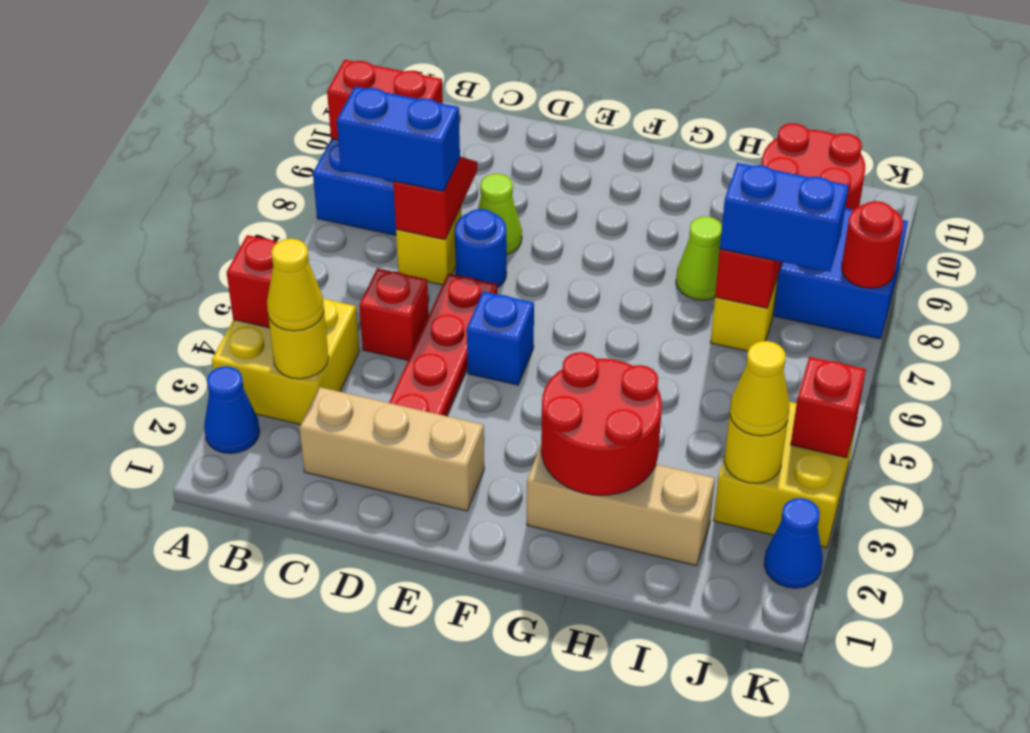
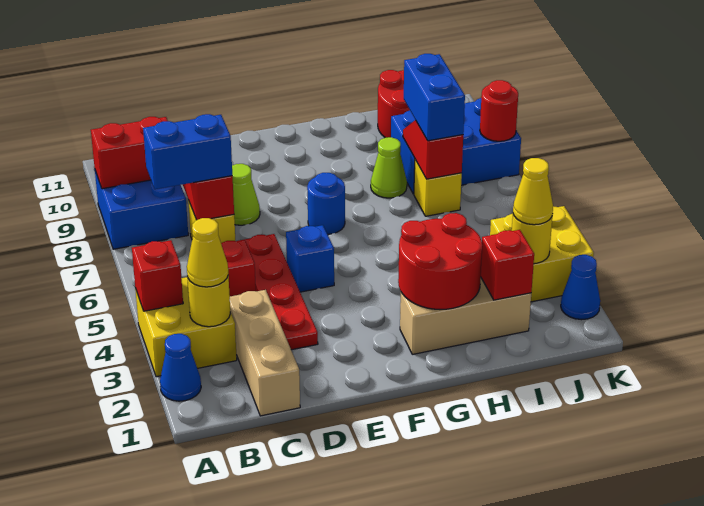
tan brick C2:E2 level 1 -> tan brick C1:C3 level 1
blue round brick D7 level 1 -> blue round brick F7 level 1
blue brick I7:J7 level 3 -> blue brick I7:I8 level 3
red brick K4 level 2 -> red brick I2 level 2

